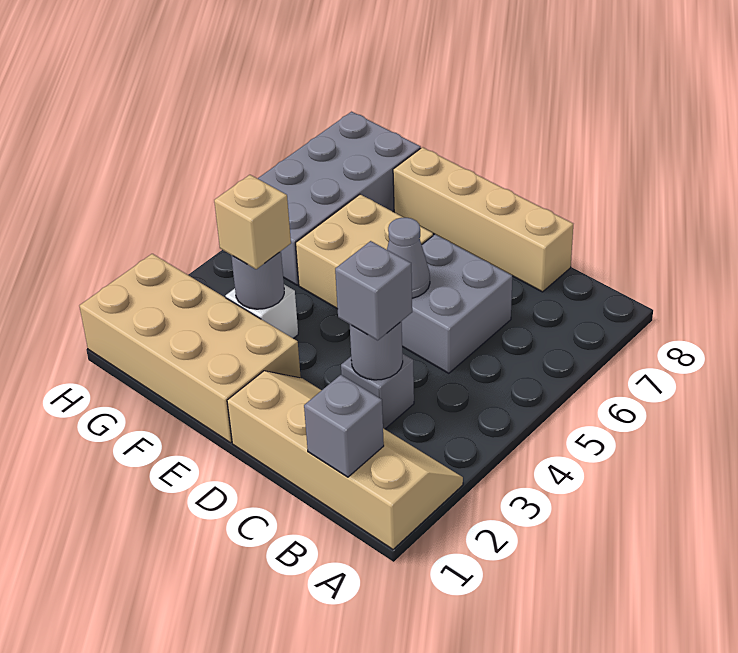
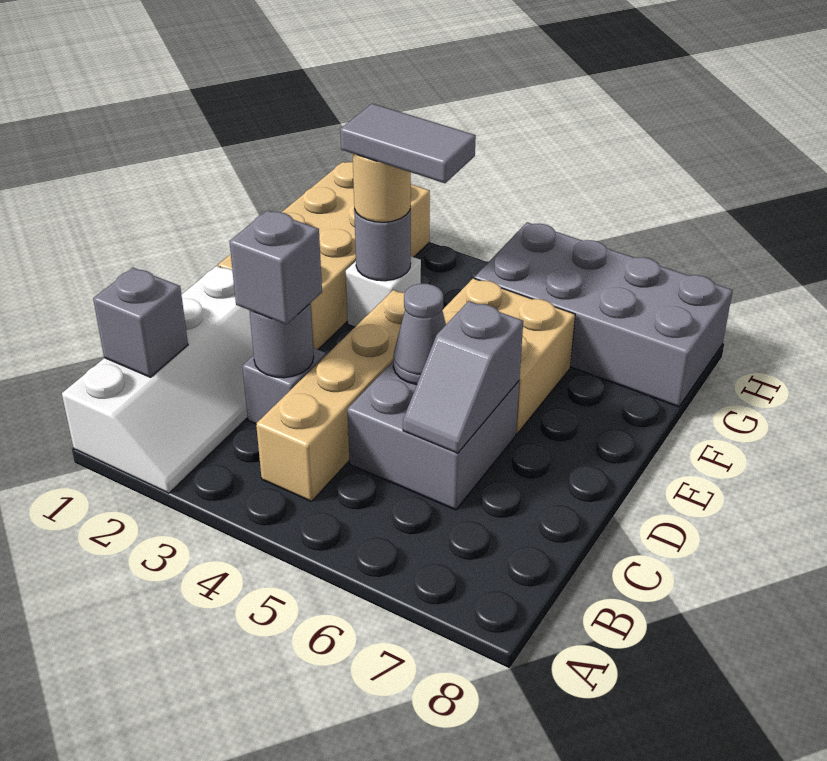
tan slope A1:D2 level 1 top 1 -> white slope A1:D2 level 1 top 1
none -> grey slope C6:D6 level 2 top D
tan brick C8:F8 level 1 -> tan brick B4:E4 level 1
tan brick F3 level 3 -> tan round brick F3 level 3
none -> grey tile F3:F4 level 4

